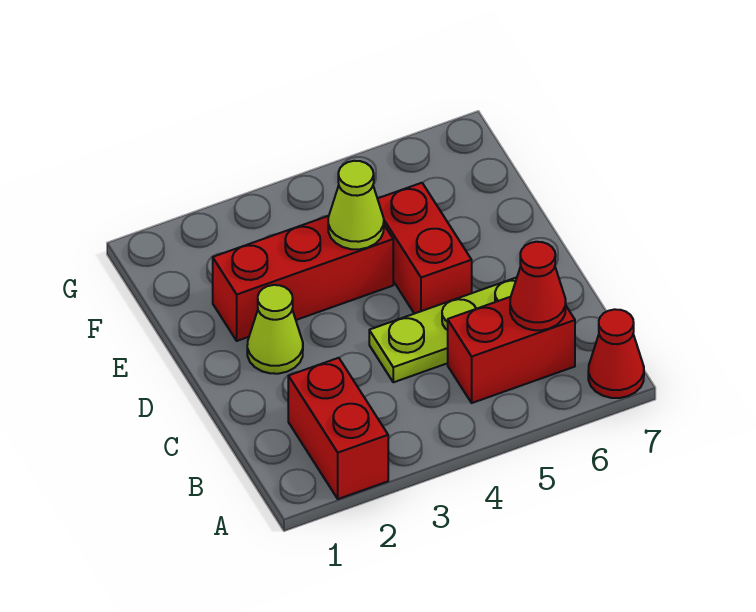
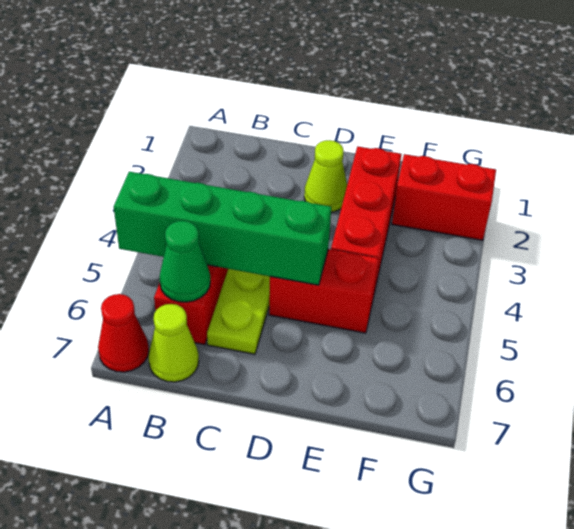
red brick A2:B2 level 1 -> red brick F2:G2 level 1
none -> green brick A5:D5 level 2
red cone B6 level 2 -> green cone B6 level 2
lime cone E4 level 2 -> lime cone B7 level 1

